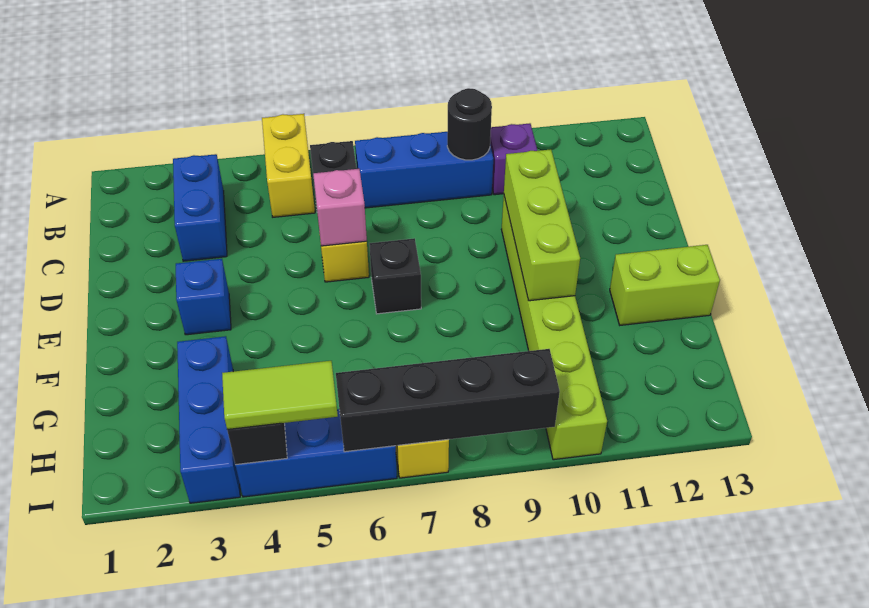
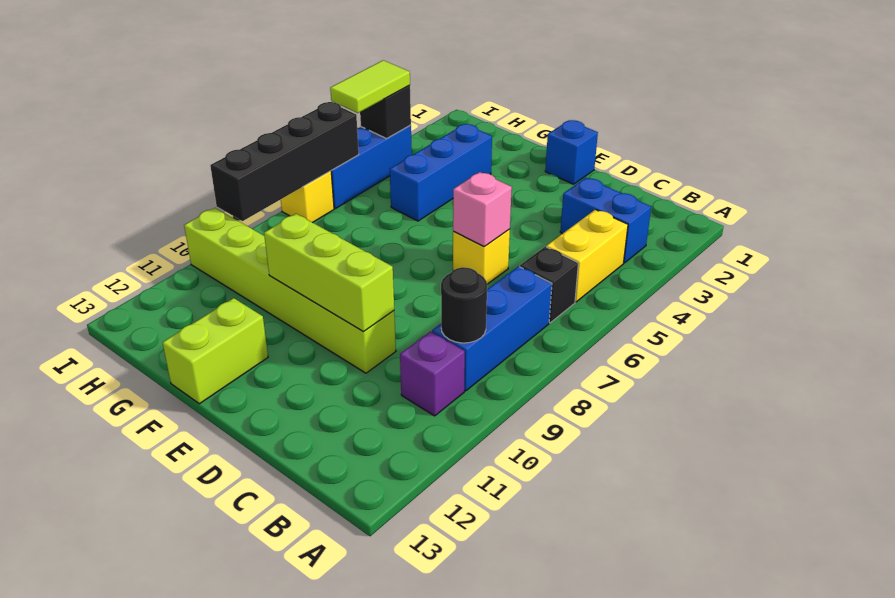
yellow brick A5:B5 level 1 -> yellow brick B4:B5 level 1
blue brick E3 level 1 -> blue brick E1 level 1
black brick E7 level 1 -> none
blue brick G3:I3 level 1 -> blue brick G3:G5 level 1

